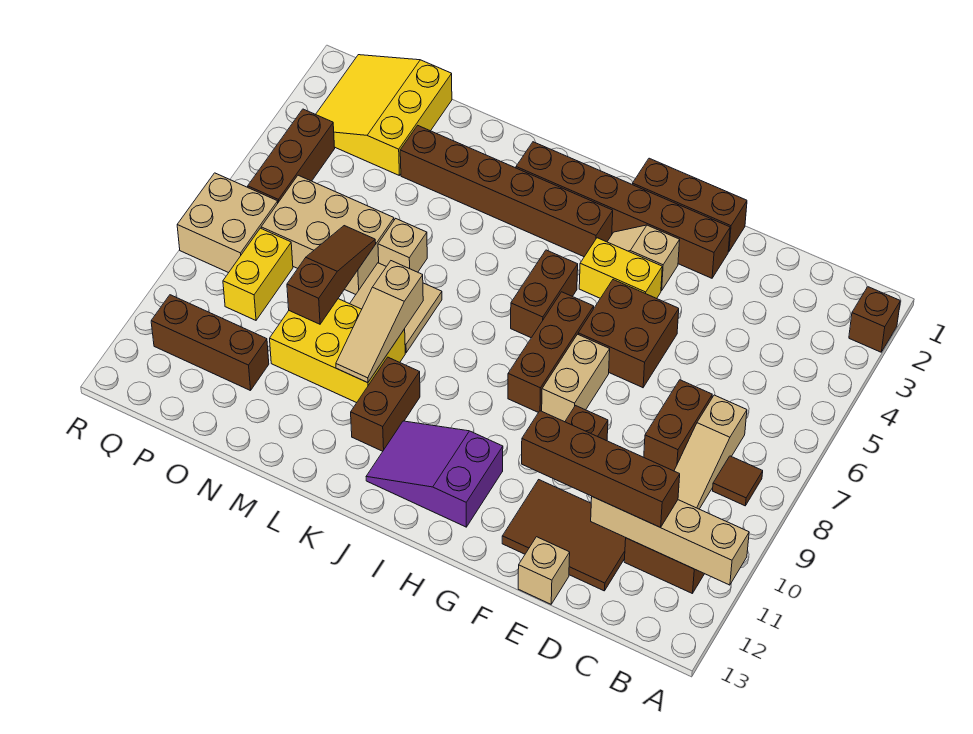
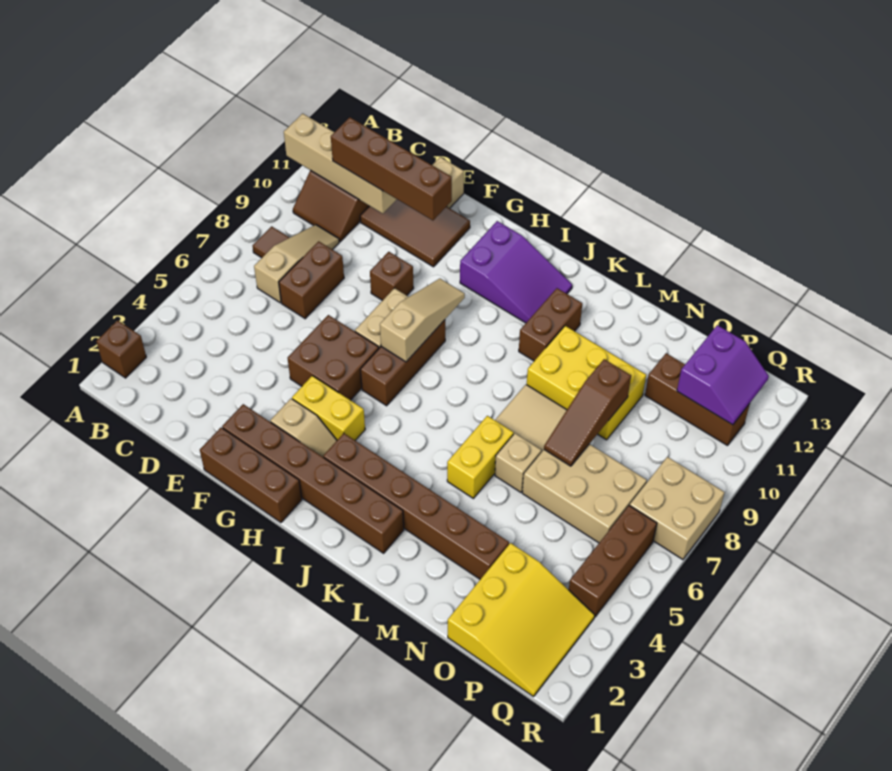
brown brick I5:I6 level 1 -> none
tan slope L8:L10 level 2 top 8 -> tan slope H7:H9 level 2 top 7
yellow brick P8:P9 level 1 -> yellow brick L5:L6 level 1
none -> purple slope P11:Q12 level 2 top P

